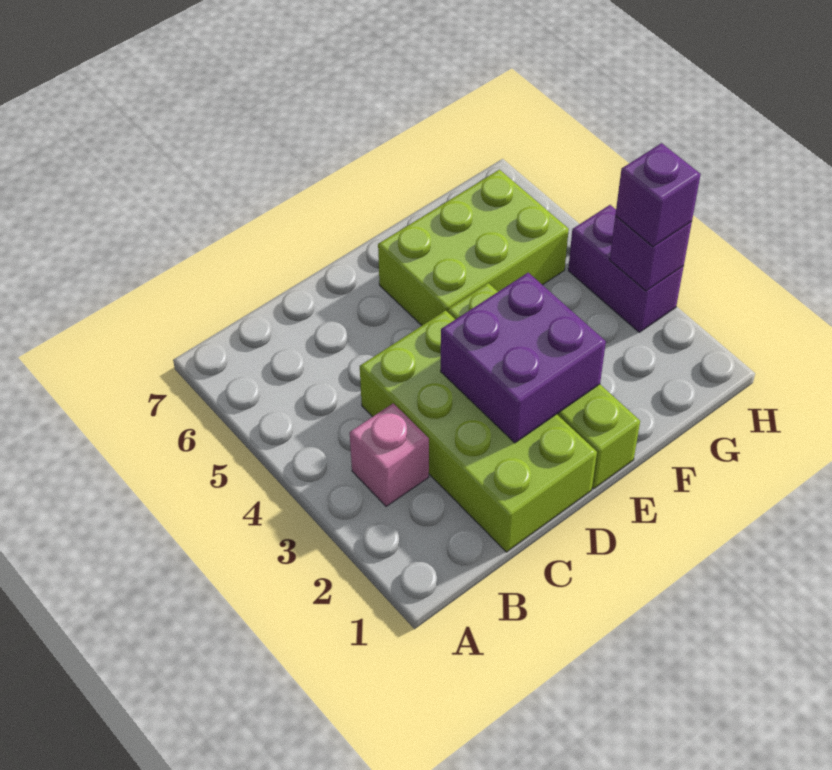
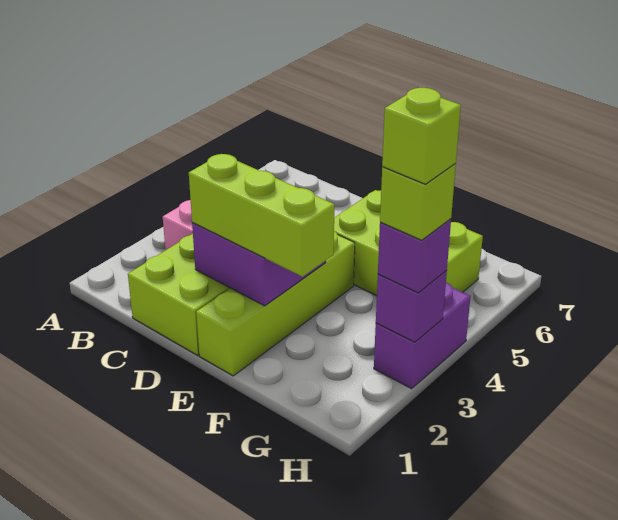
none -> lime brick D2:F2 level 3
none -> lime brick H3 level 4
none -> lime brick H3 level 5

